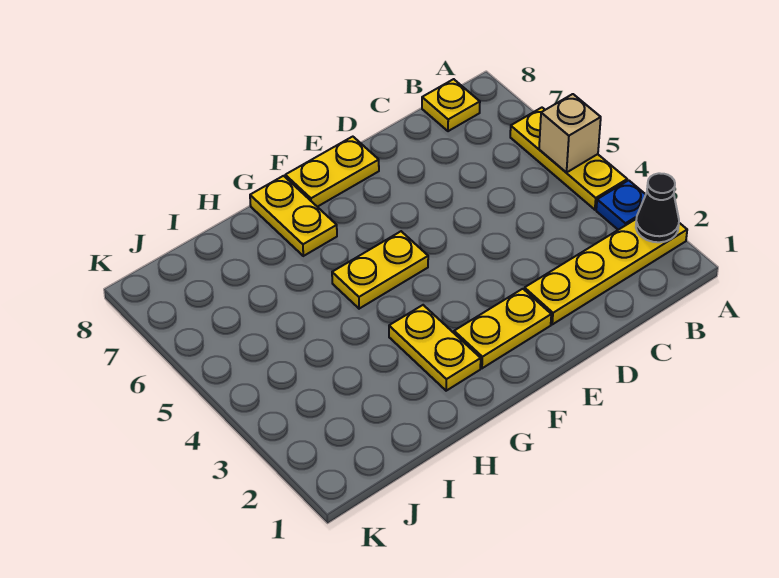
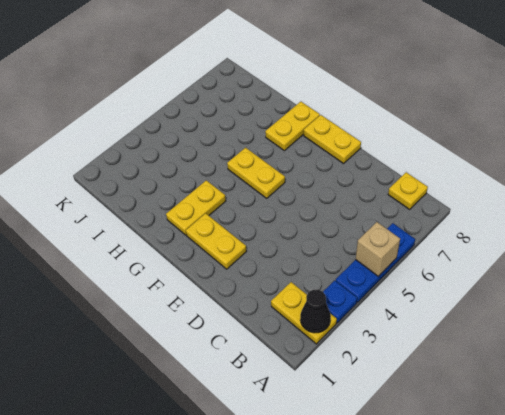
yellow plate A2:D2 level 1 -> yellow plate A2:B2 level 1
yellow plate A4:A6 level 1 -> blue plate A4:A6 level 1

